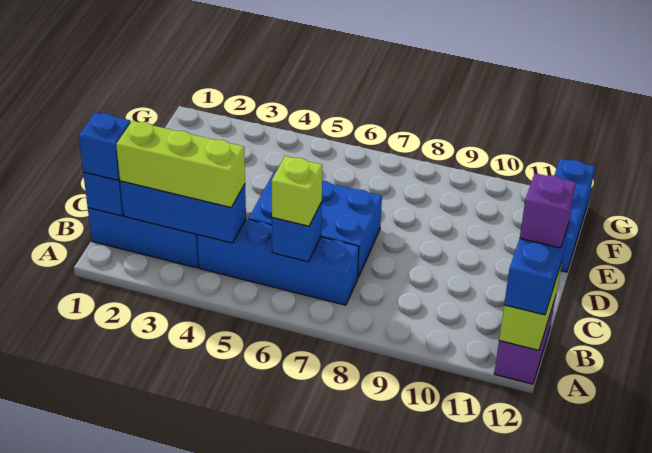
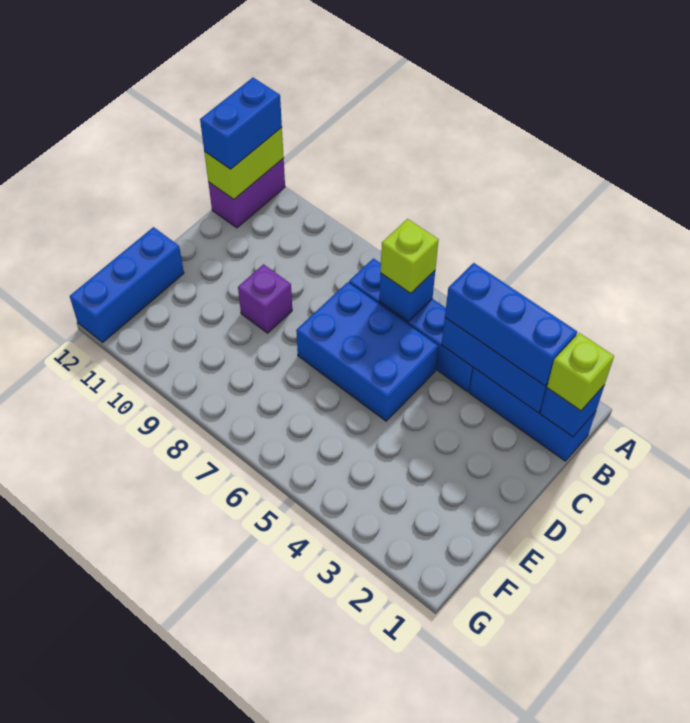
blue brick B1 level 3 -> lime brick B1 level 3
lime brick B2:B4 level 3 -> blue brick B2:B4 level 3
purple brick B12 level 4 -> purple brick D9 level 1

